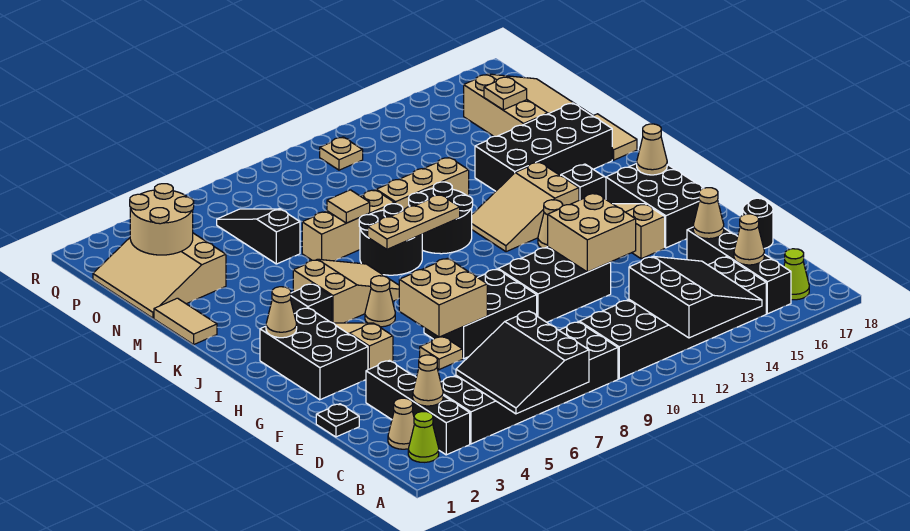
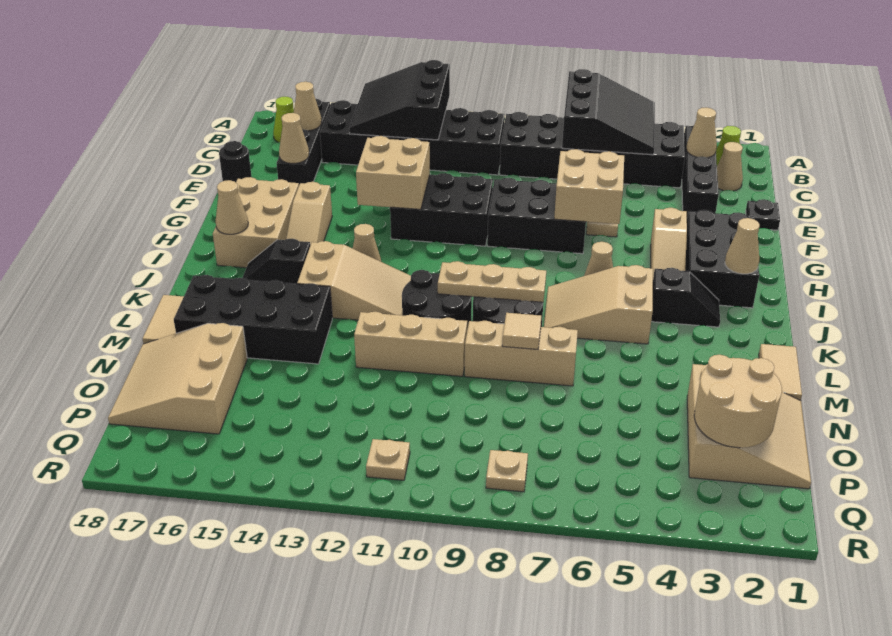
black brick G16:I17 level 1 -> tan brick G16:I17 level 1
black slope N6:P6 level 1 top N -> none
tan plate O16 level 2 -> tan plate Q8 level 1

